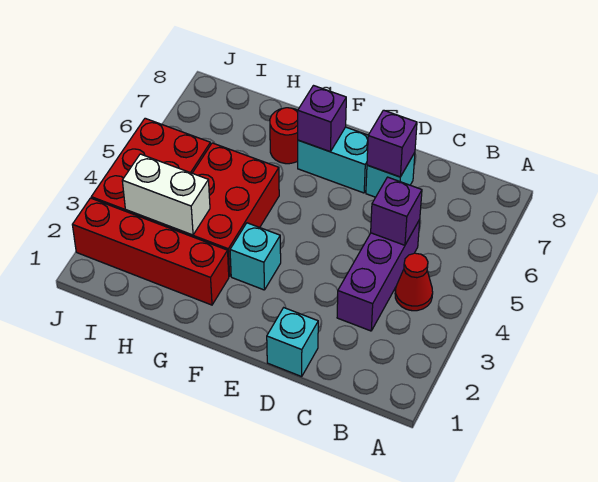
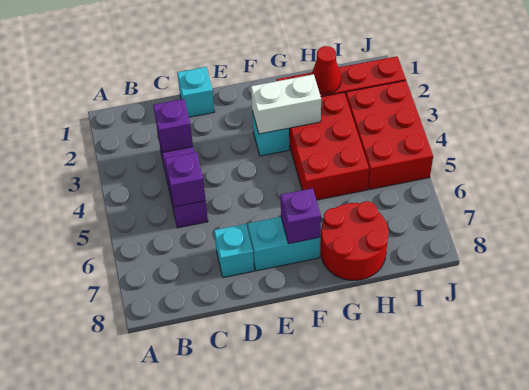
red cone B4 level 1 -> red cone H2 level 2
purple brick D7 level 2 -> purple brick C3 level 2
red round brick G7 level 1 -> red round brick G7:H8 level 1
white brick H3:I3 level 2 -> white brick F3:G3 level 2

